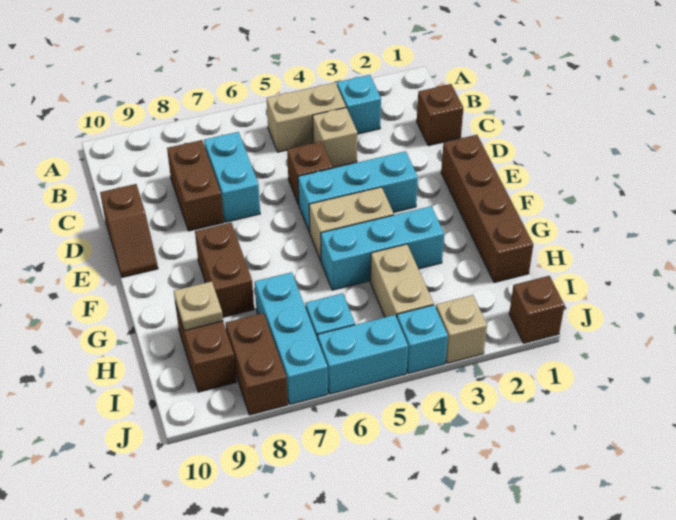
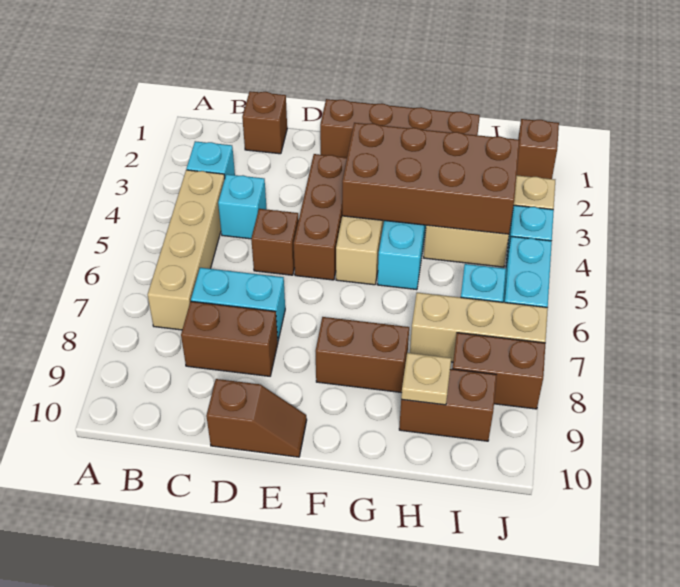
tan brick B4:B5 level 1 -> tan brick B4:B7 level 1
tan brick C4 level 1 -> cyan brick C4 level 1
cyan brick E3:E5 level 1 -> brown brick E3:E5 level 1
none -> brown brick F3:I4 level 2
cyan brick H7:J7 level 1 -> tan brick H7:J7 level 1

